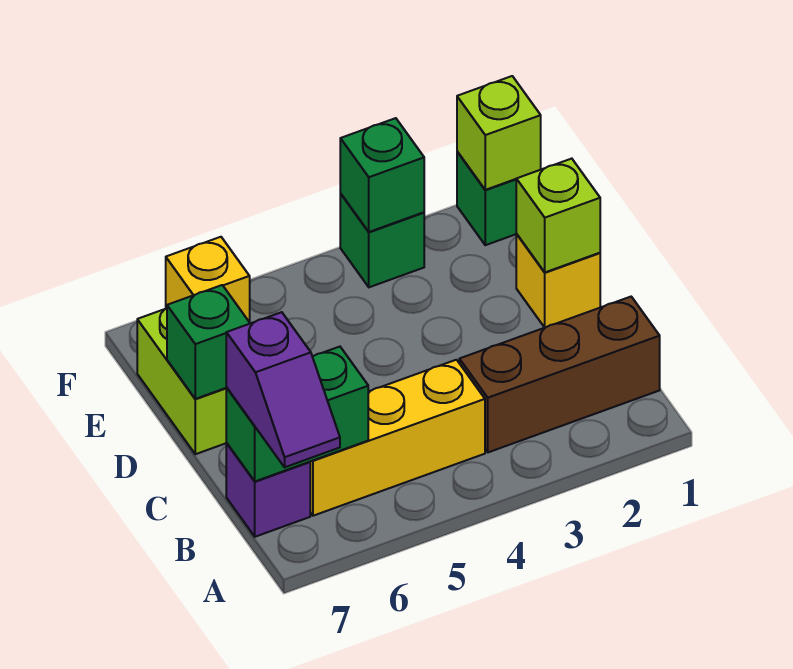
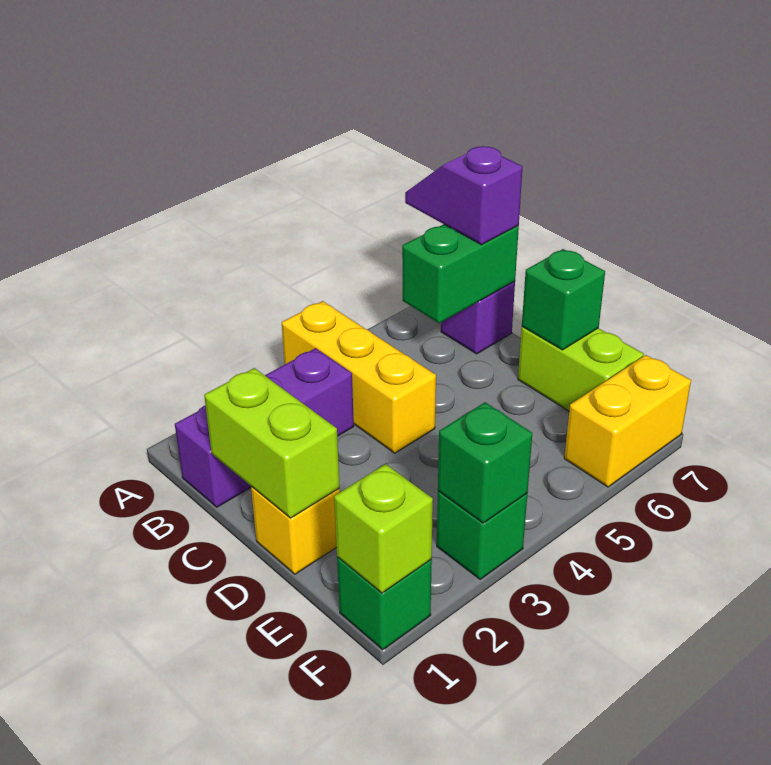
brown brick B1:B3 level 1 -> purple brick B1:B3 level 1
yellow brick B4:B6 level 1 -> yellow brick A4:C4 level 1
lime brick D1 level 2 -> lime brick C1:D1 level 2
yellow brick F6 level 1 -> yellow brick F6:F7 level 1

